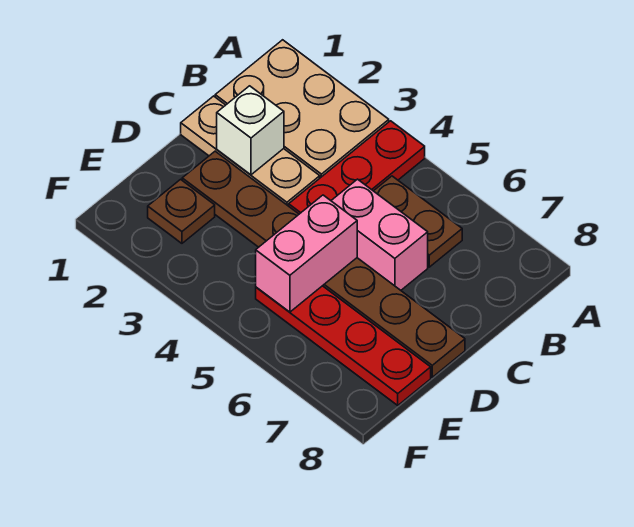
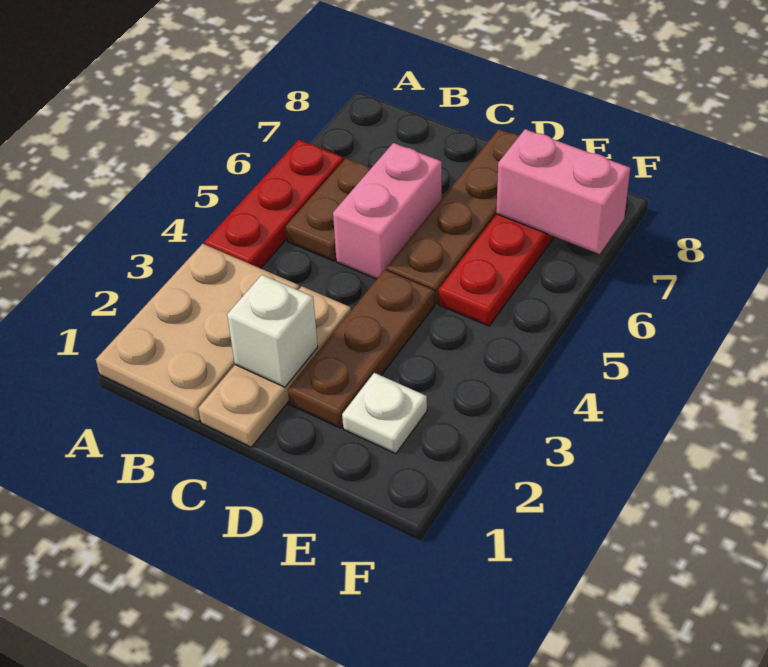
red plate A4:C4 level 1 -> red plate A4:A6 level 1
pink brick D5:E5 level 2 -> pink brick E7:F7 level 2
brown plate E2 level 1 -> white plate E2 level 1

